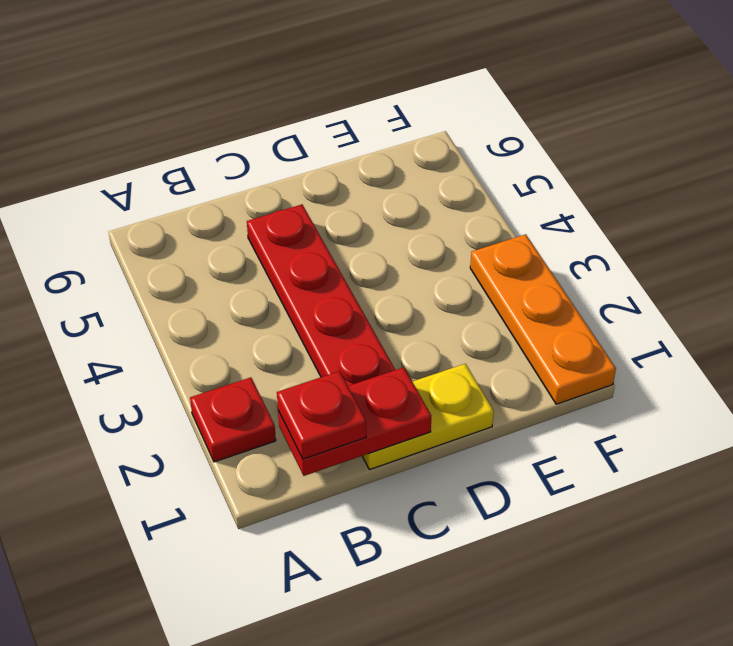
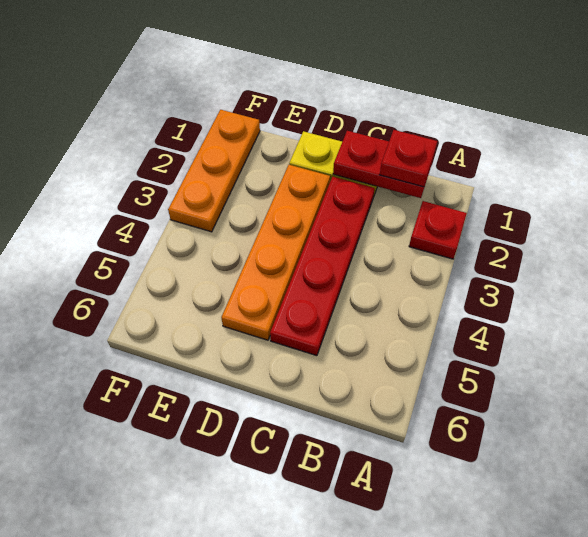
none -> orange plate D2:D5 level 1

